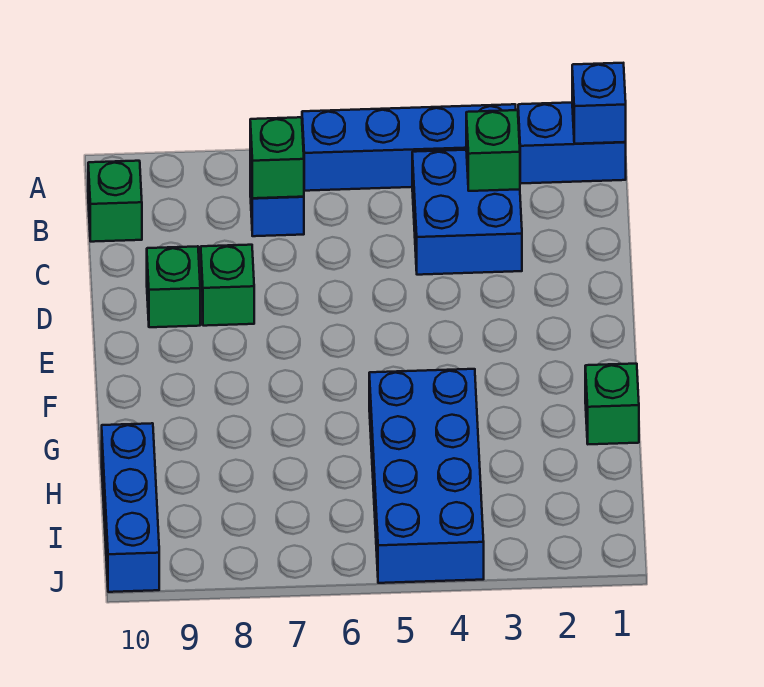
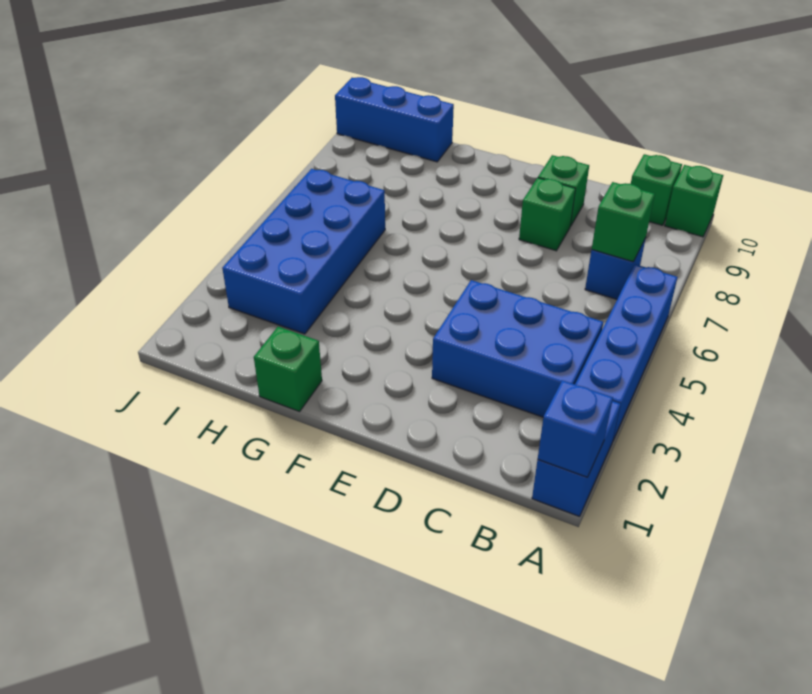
blue brick B3:C4 level 1 -> blue brick B3:D4 level 1
green brick B3 level 2 -> green brick A10 level 1
blue brick G4:J5 level 1 -> blue brick H3:I6 level 1

